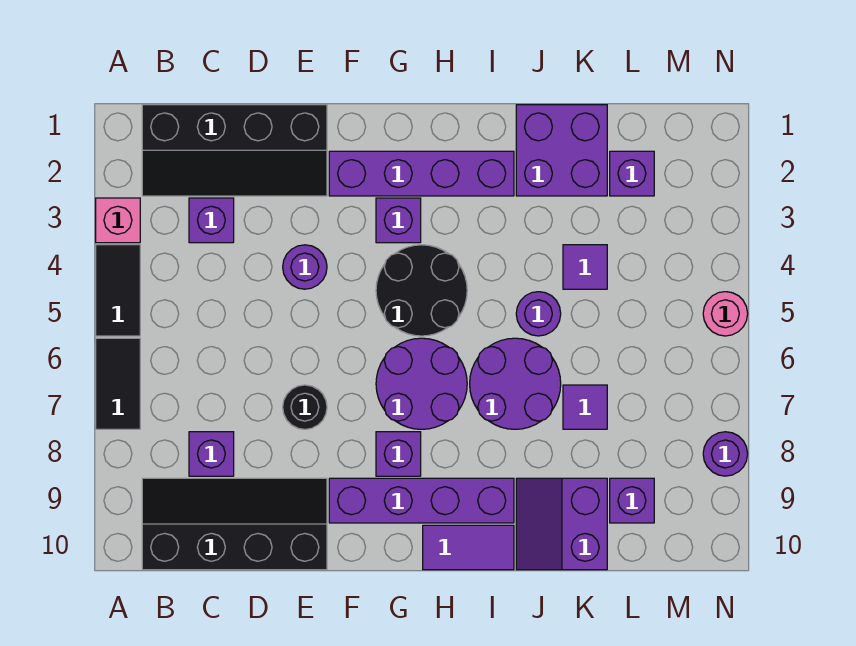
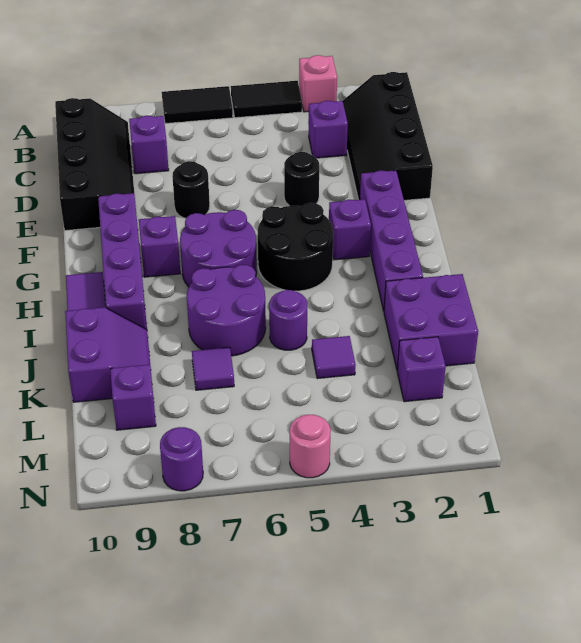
purple round brick E4 level 1 -> black round brick E4 level 1
purple slope J9:K10 level 1 top K -> purple slope J9:K10 level 1 top 10

